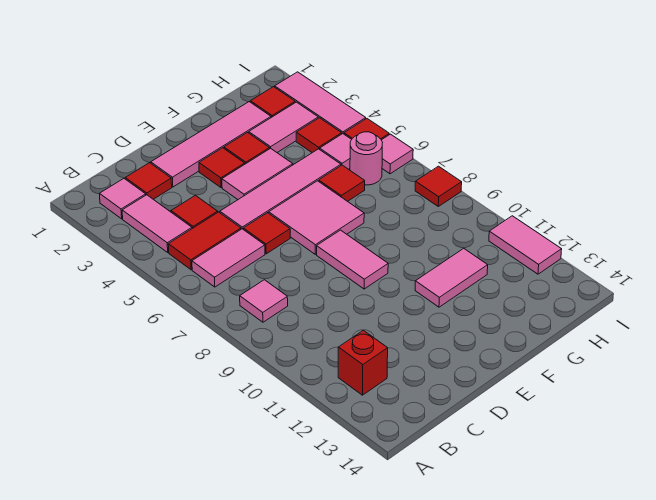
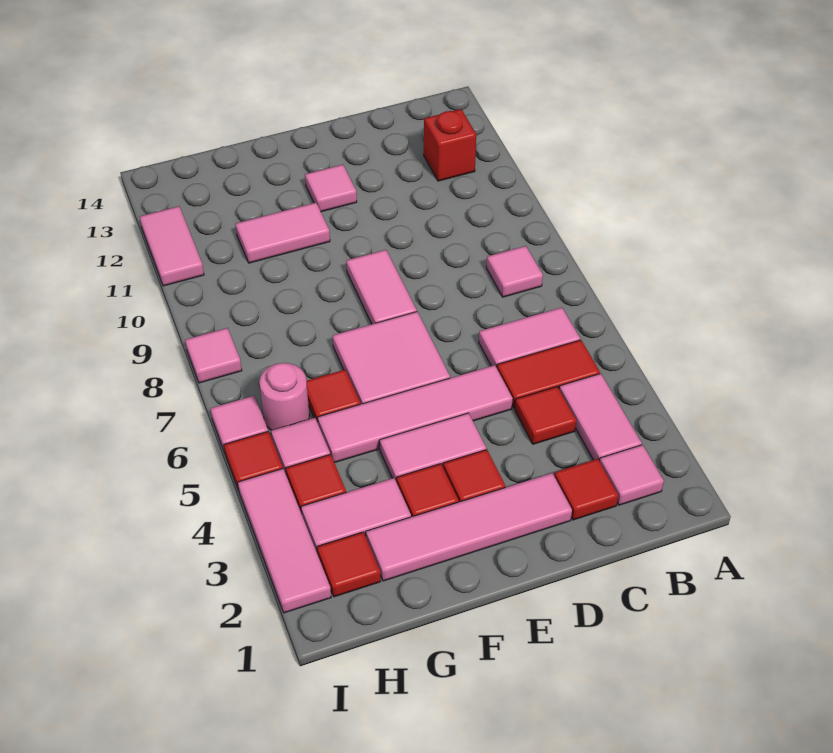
red tile D6 level 1 -> none
none -> pink tile E12 level 1
red tile I8 level 1 -> pink tile I8 level 1

